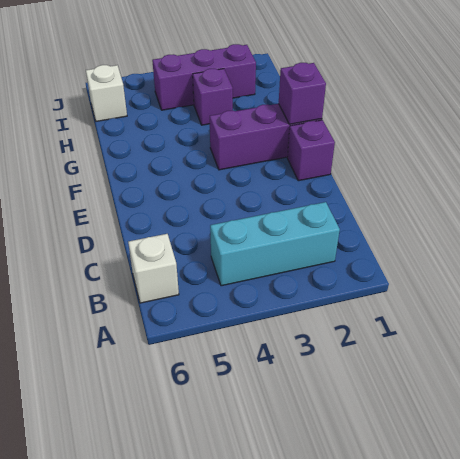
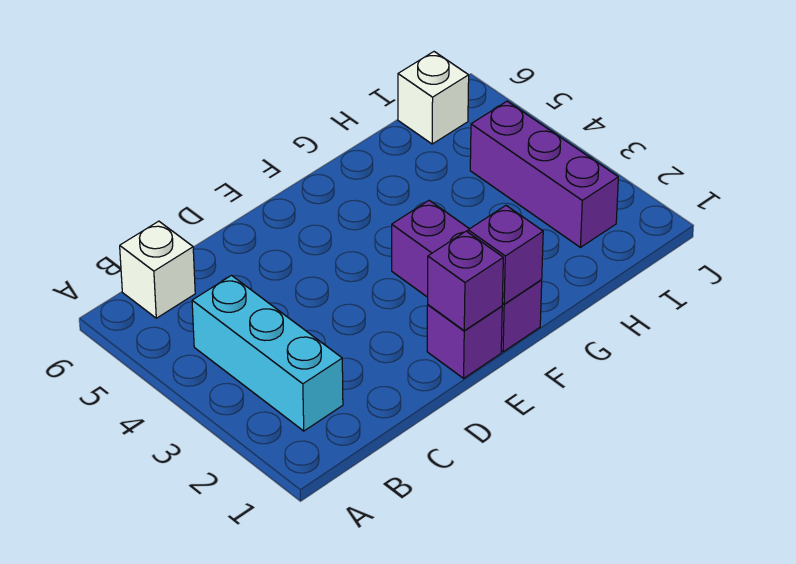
purple brick H3 level 1 -> purple brick E1 level 2

